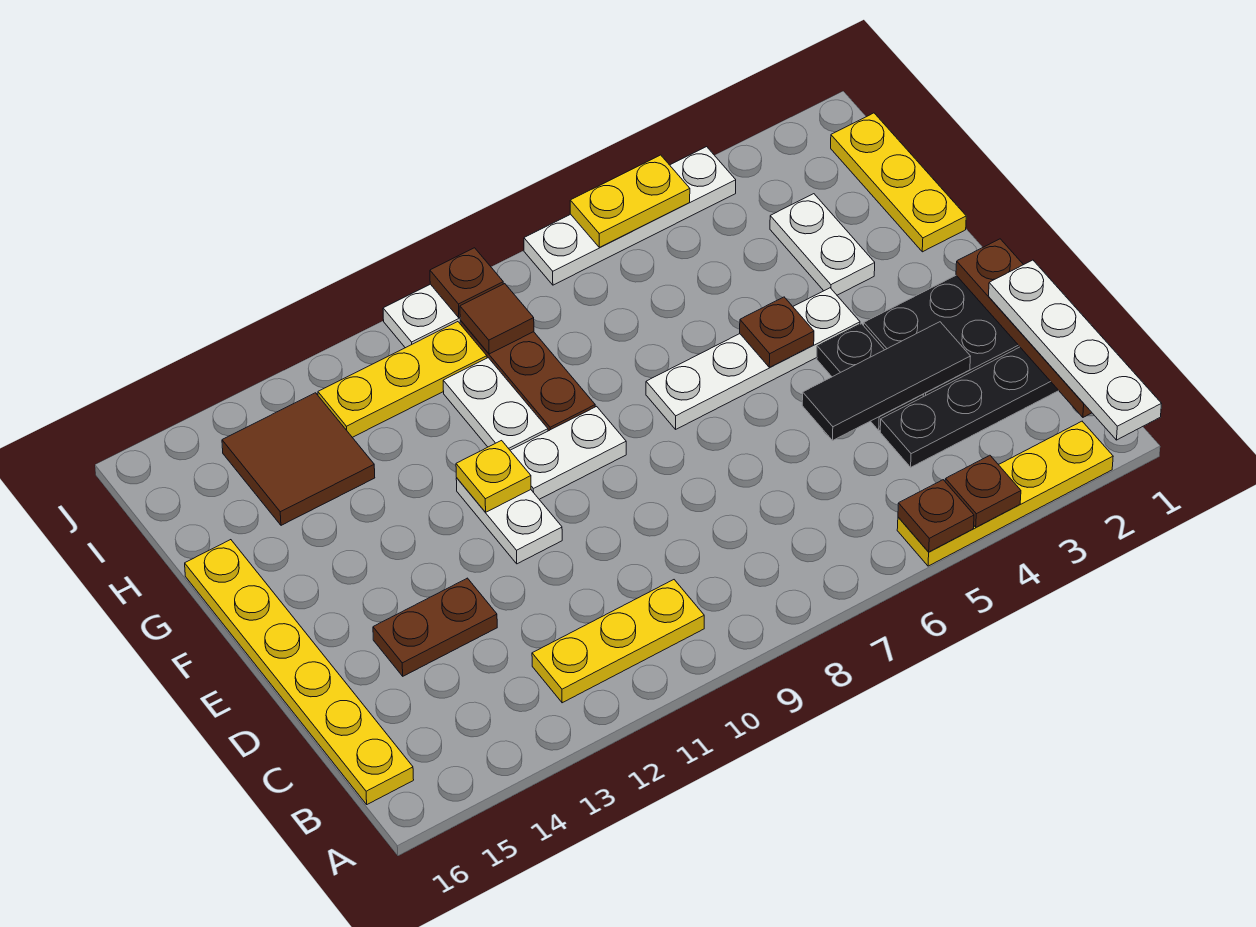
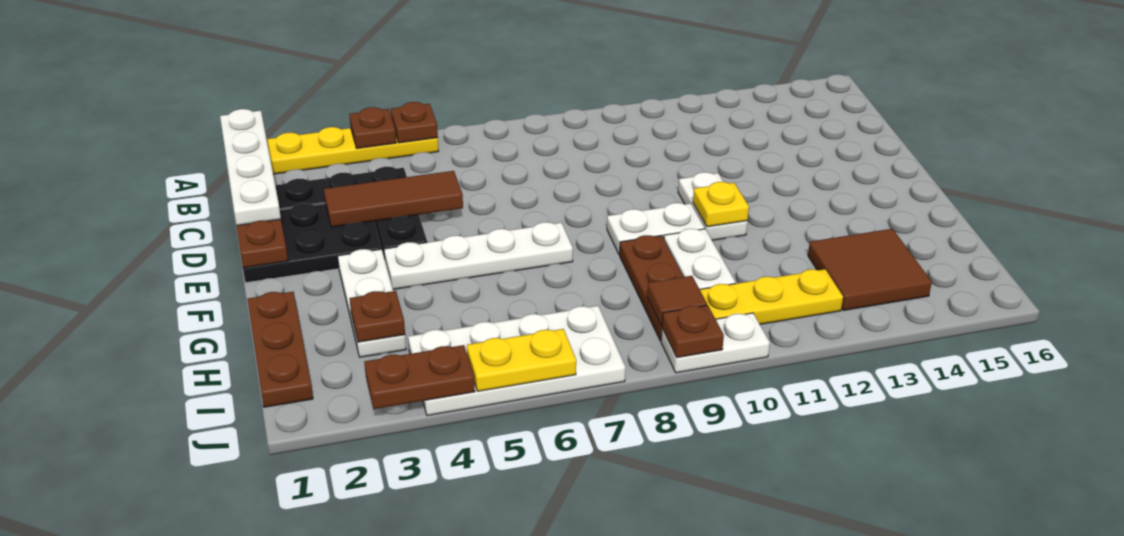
yellow plate B10:B12 level 1 -> none
yellow plate B16:G16 level 1 -> none
black tile D3:D5 level 2 -> brown tile D3:D5 level 2
brown plate D13:D14 level 1 -> brown plate J3:J4 level 2
brown plate F5 level 2 -> brown plate H3 level 2
yellow plate G1:I1 level 1 -> brown plate G1:I1 level 1
white plate G3:H3 level 1 -> white plate F3:H3 level 1
white plate J4:J7 level 1 -> white plate I4:J7 level 1

